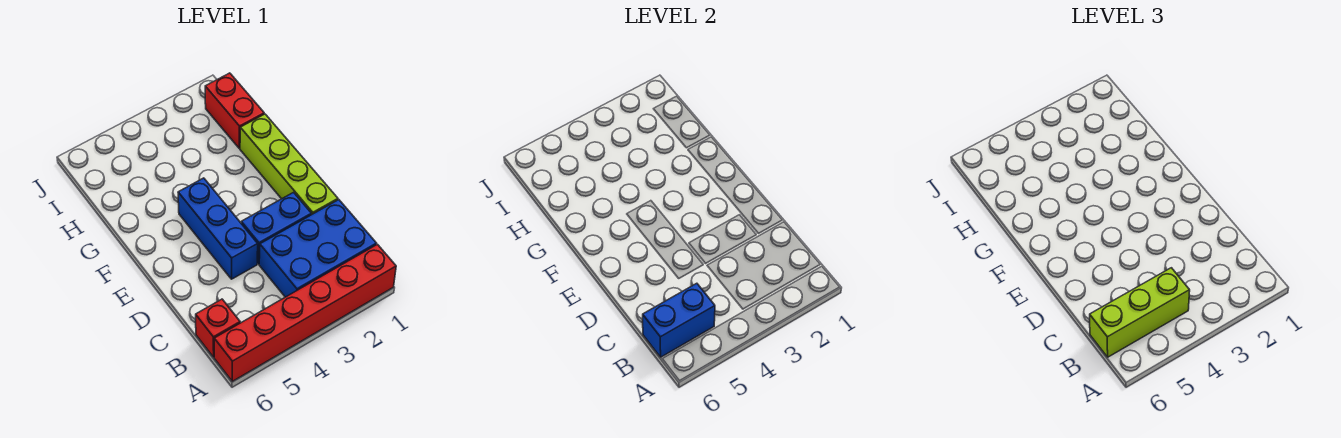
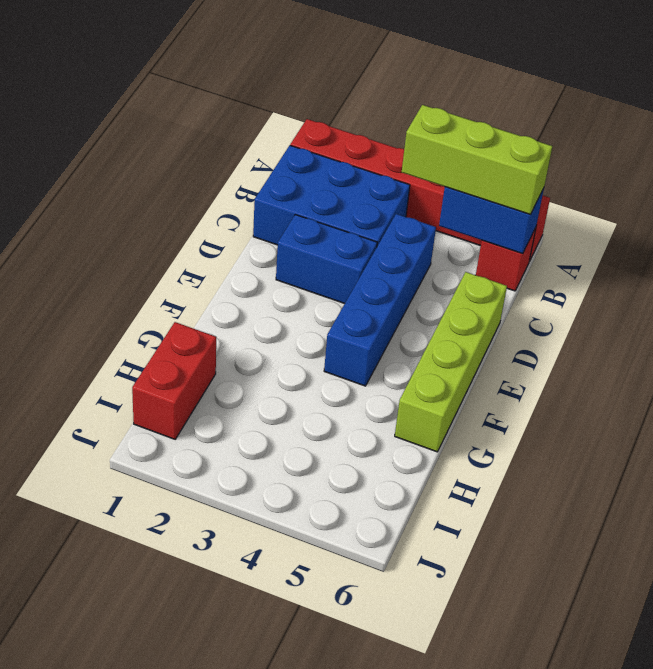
lime brick D1:G1 level 1 -> lime brick D6:G6 level 1
blue brick D4:F4 level 1 -> blue brick C4:F4 level 1

